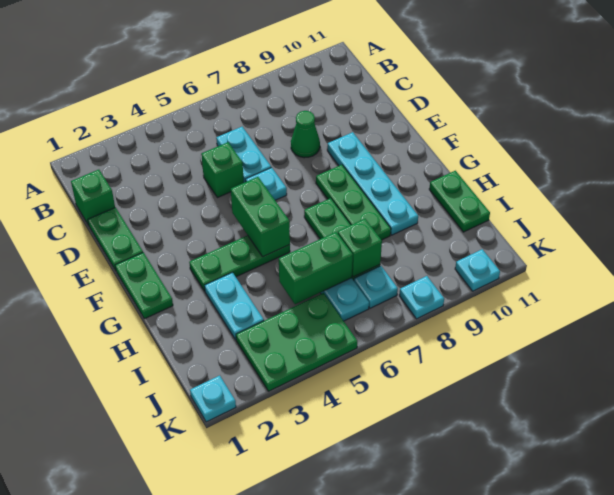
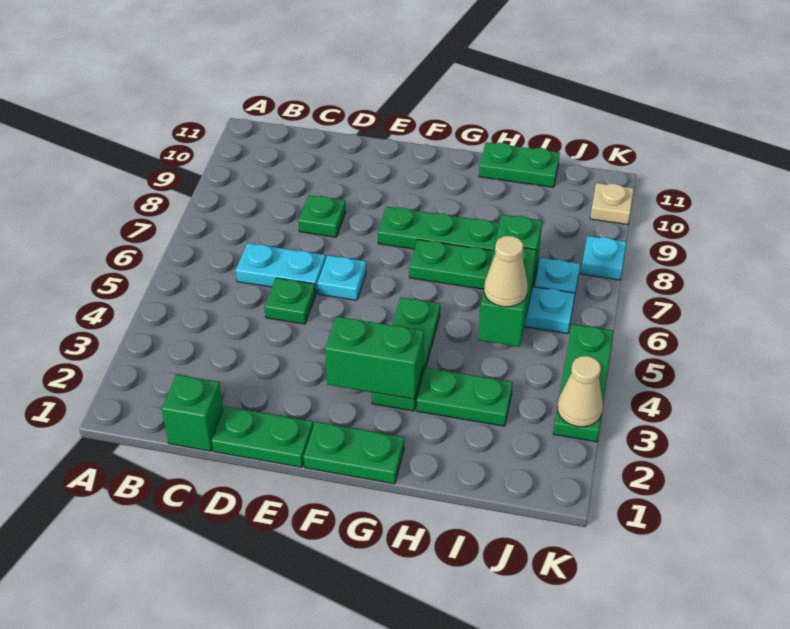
green brick D5 level 1 -> green plate D5 level 1
green cone D8 level 1 -> green plate D8 level 1
cyan plate E9:H9 level 1 -> none
green brick F5:G5 level 2 -> green brick F3:G3 level 2
cyan plate H3:I3 level 1 -> green plate H3:I3 level 1
none -> tan cone I5 level 3
green plate J3:K5 level 1 -> green plate K3:K5 level 1
cyan plate K1 level 1 -> none
none -> tan cone K3 level 2
cyan plate K10 level 1 -> tan plate K10 level 1

